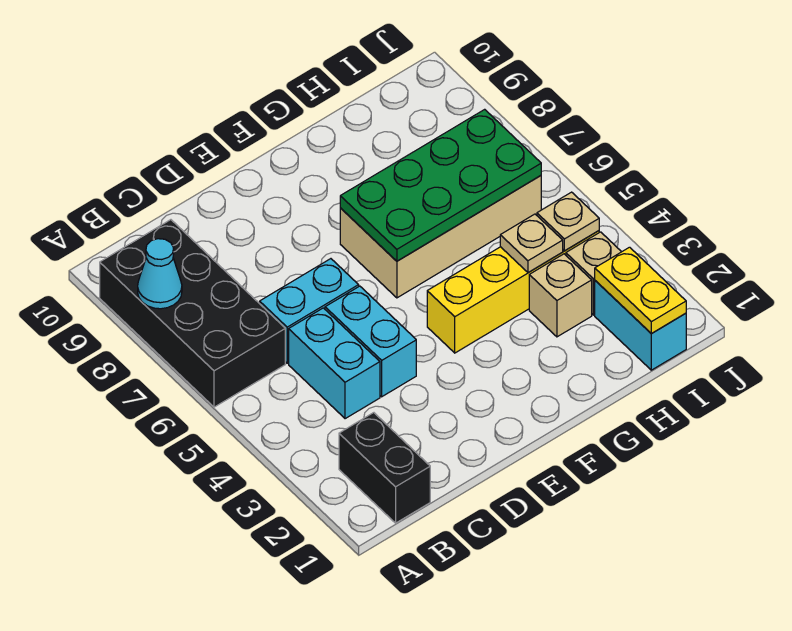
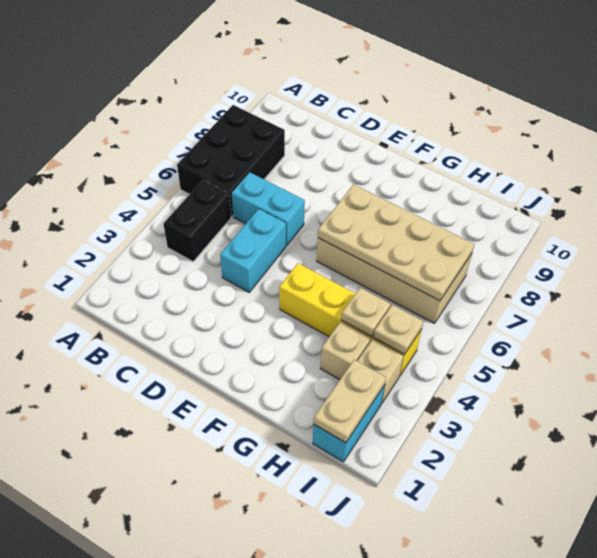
black brick A6:B9 level 1 -> black brick A6:B8 level 1
cyan cone A8 level 2 -> none
black brick B1:B2 level 1 -> black brick B4:B5 level 1
cyan brick C4:C5 level 1 -> none
green plate F6:I7 level 2 -> tan plate F6:I7 level 2
yellow plate I1:I2 level 2 -> tan plate I1:I2 level 2

